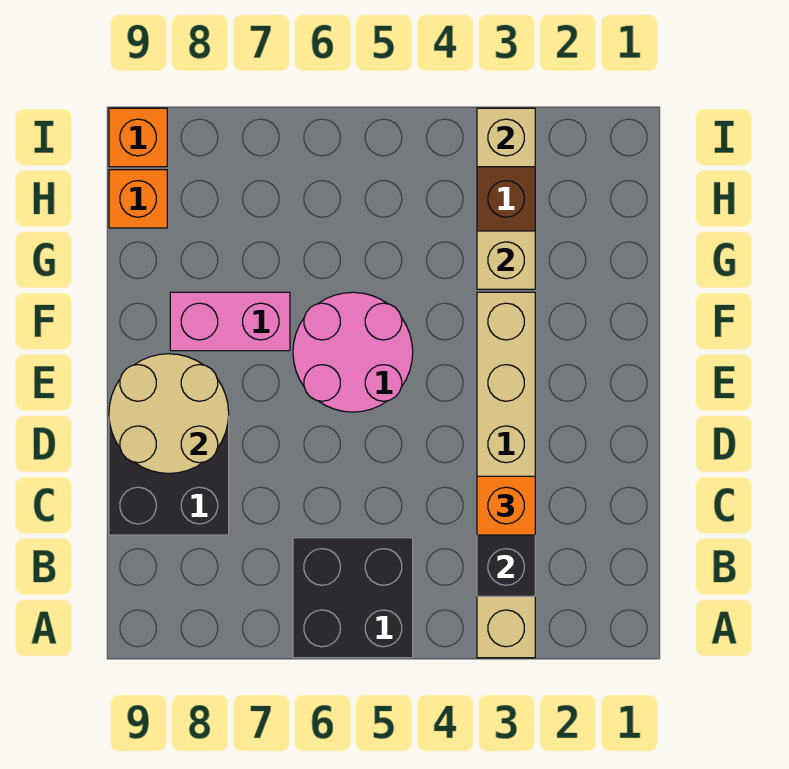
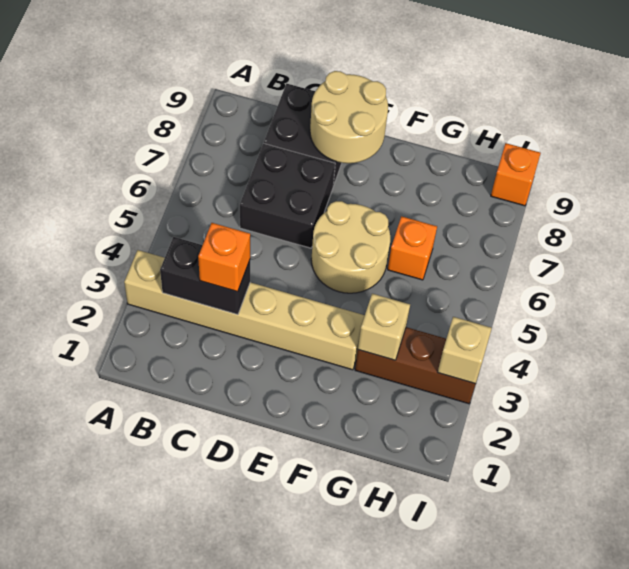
black brick A5:B6 level 1 -> black brick C6:D7 level 1
pink round brick E5:F6 level 1 -> tan round brick E5:F6 level 1
pink brick F7:F8 level 1 -> none
orange brick H9 level 1 -> orange brick G6 level 1

